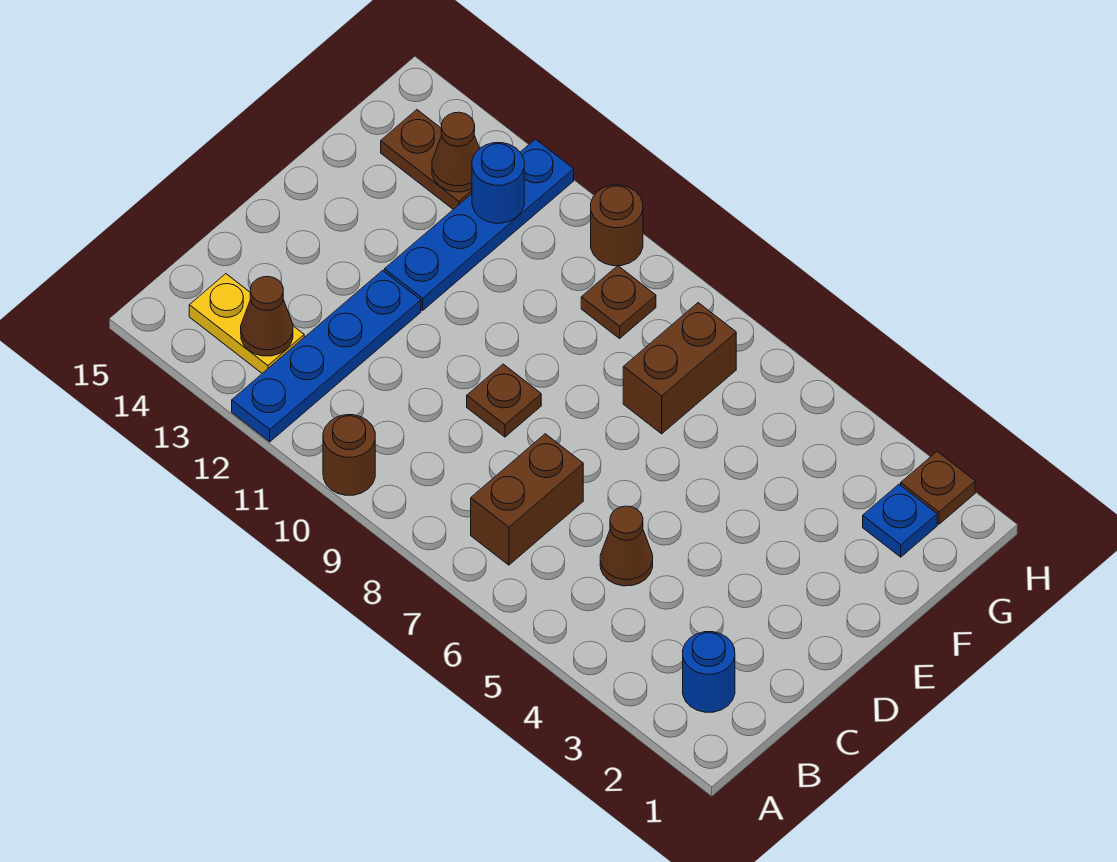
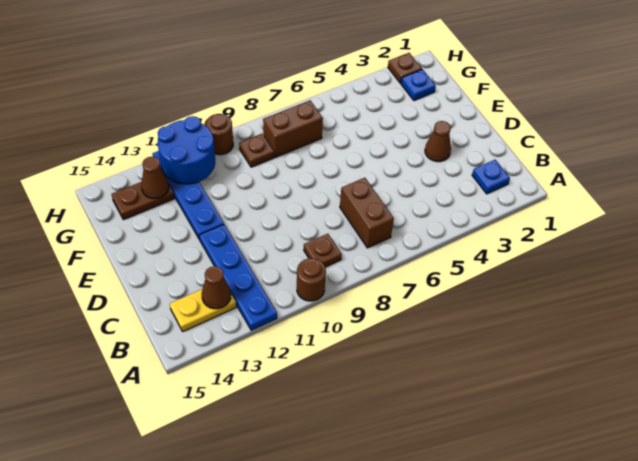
blue round brick B2 level 1 -> blue plate B2 level 1
brown cone C5 level 1 -> brown cone D3 level 1
brown plate D9 level 1 -> brown plate B9 level 1
brown brick F7:G7 level 1 -> brown brick G7:G8 level 1
blue round brick G12 level 2 -> blue round brick G11:H12 level 2

